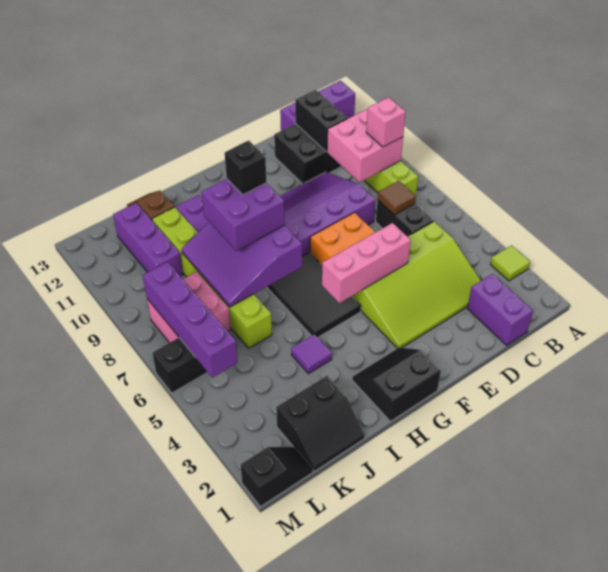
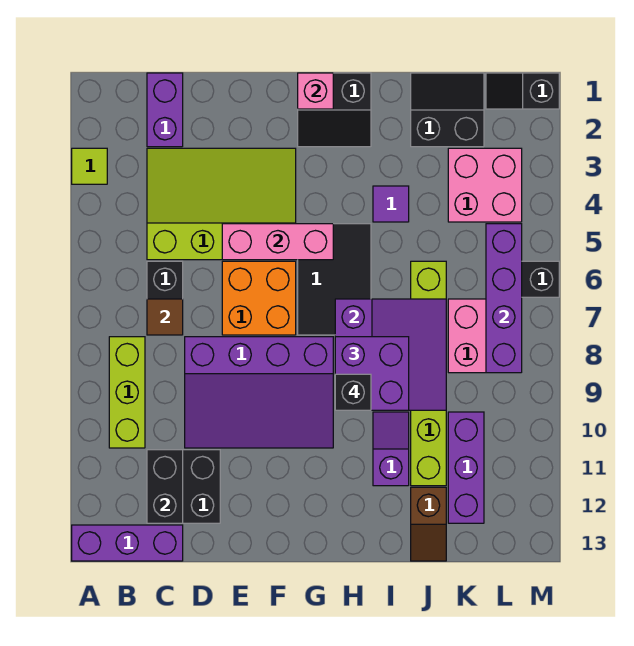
pink brick B9:C10 level 2 -> pink brick K3:L4 level 1
pink brick B9 level 3 -> pink brick G1 level 2

